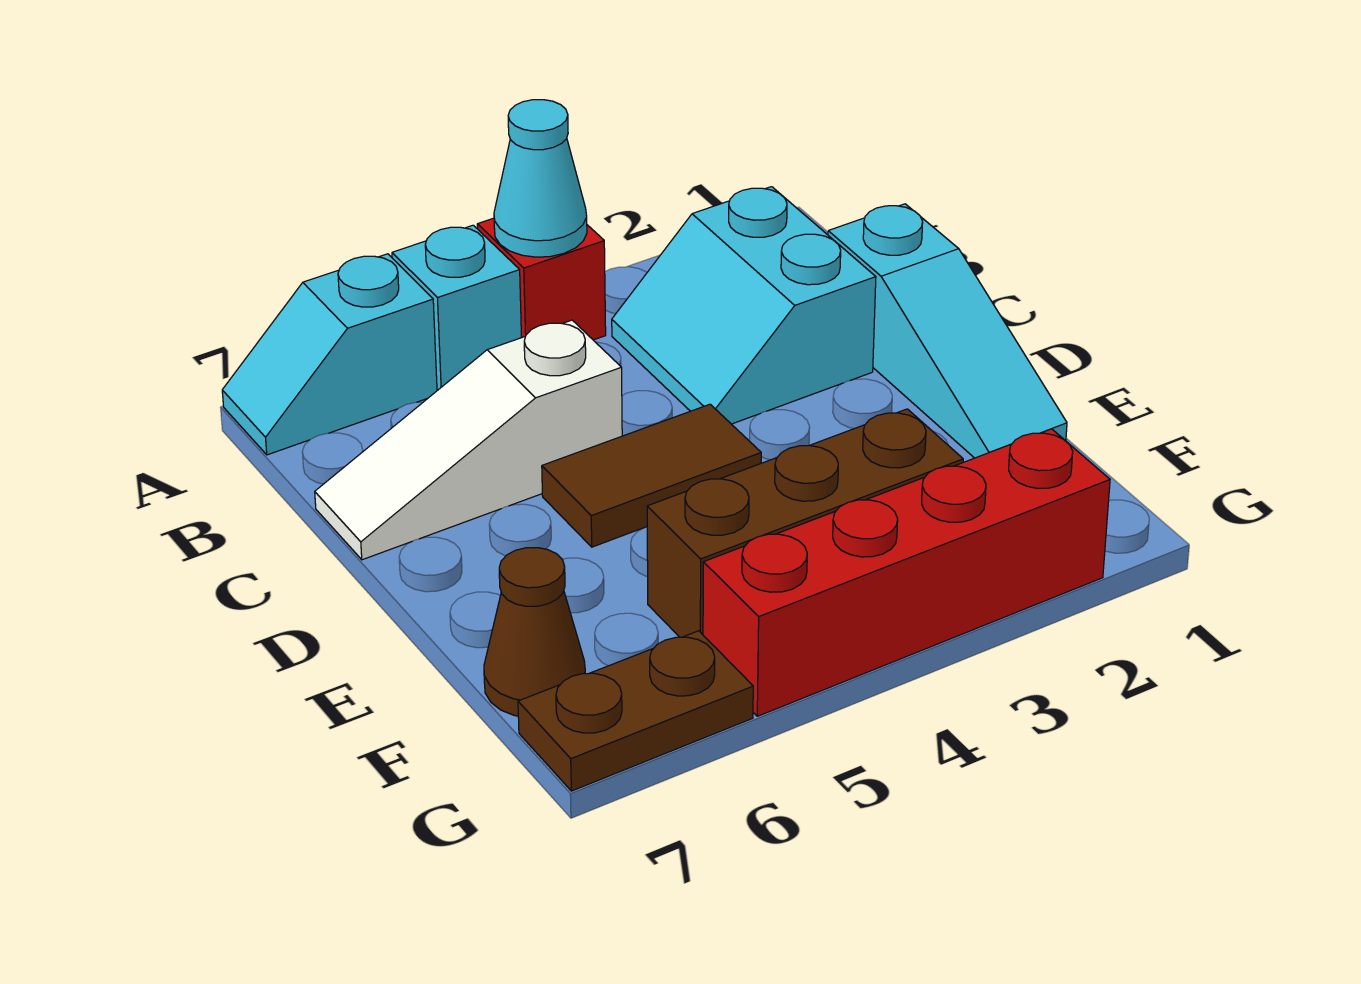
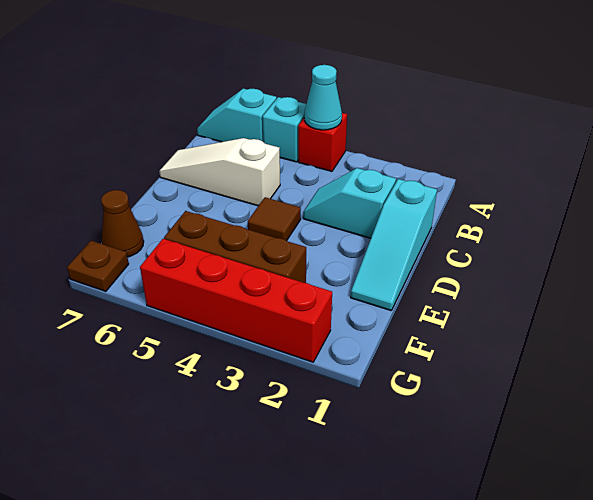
cyan slope B2:C3 level 1 top 2 -> cyan slope C2:C3 level 1 top 2
brown tile D4:D5 level 1 -> brown tile D4 level 1
brown plate G6:G7 level 1 -> brown plate G7 level 1

